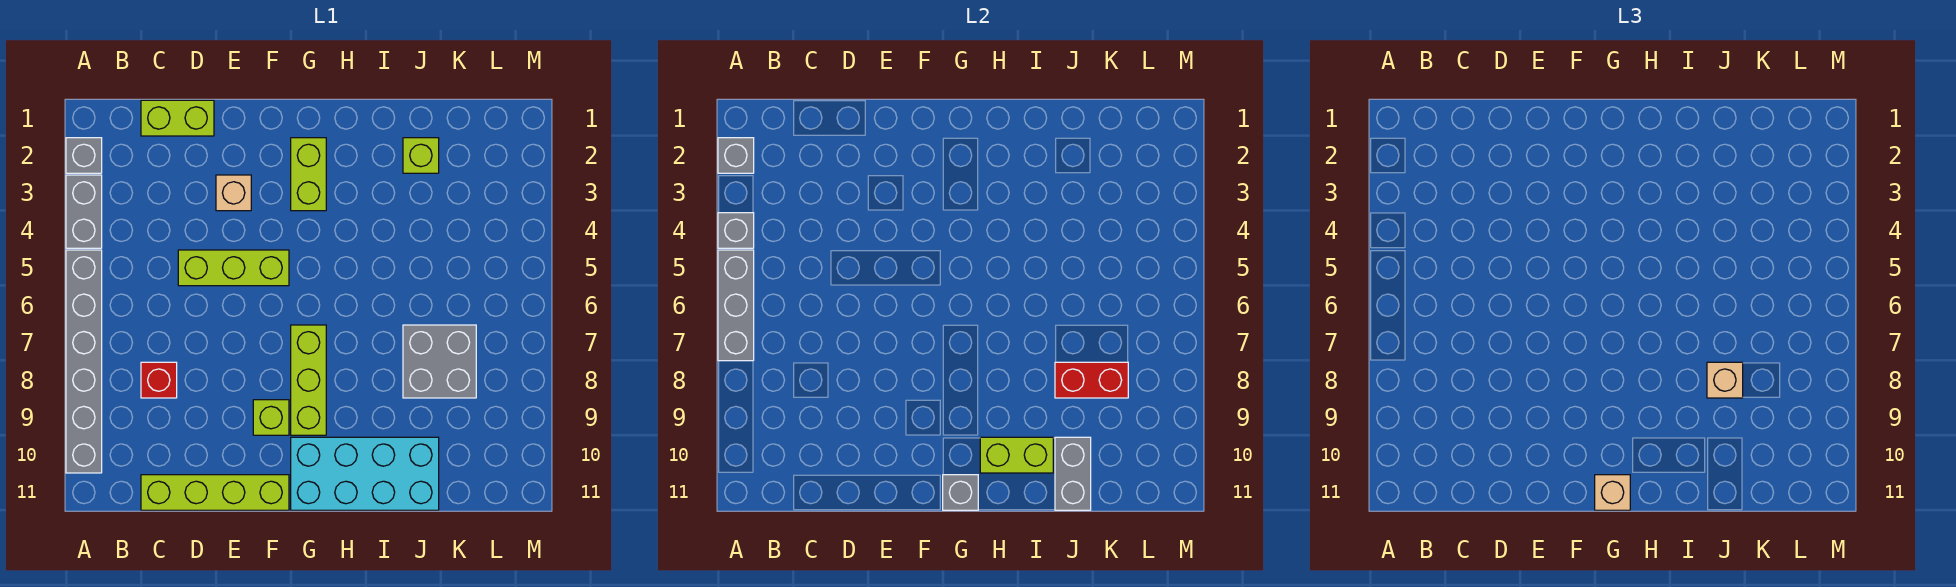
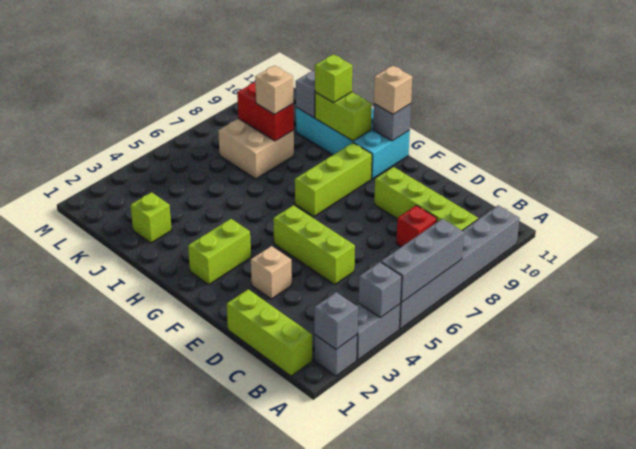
lime brick C1:D1 level 1 -> lime brick B1:D1 level 1
lime brick C11:F11 level 1 -> lime brick B9:E9 level 1
lime brick F9 level 1 -> lime brick I10 level 3
grey brick J7:K8 level 1 -> tan brick J7:K8 level 1

